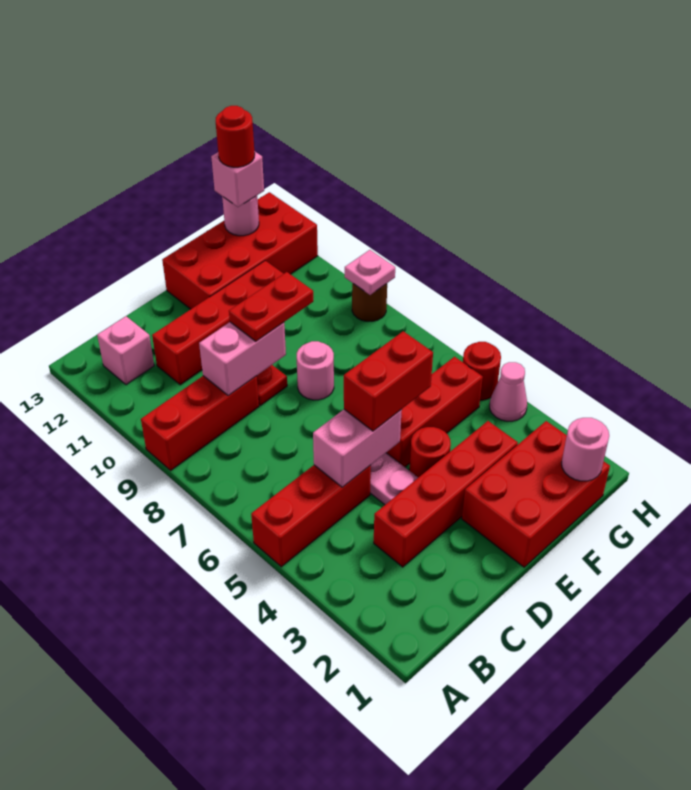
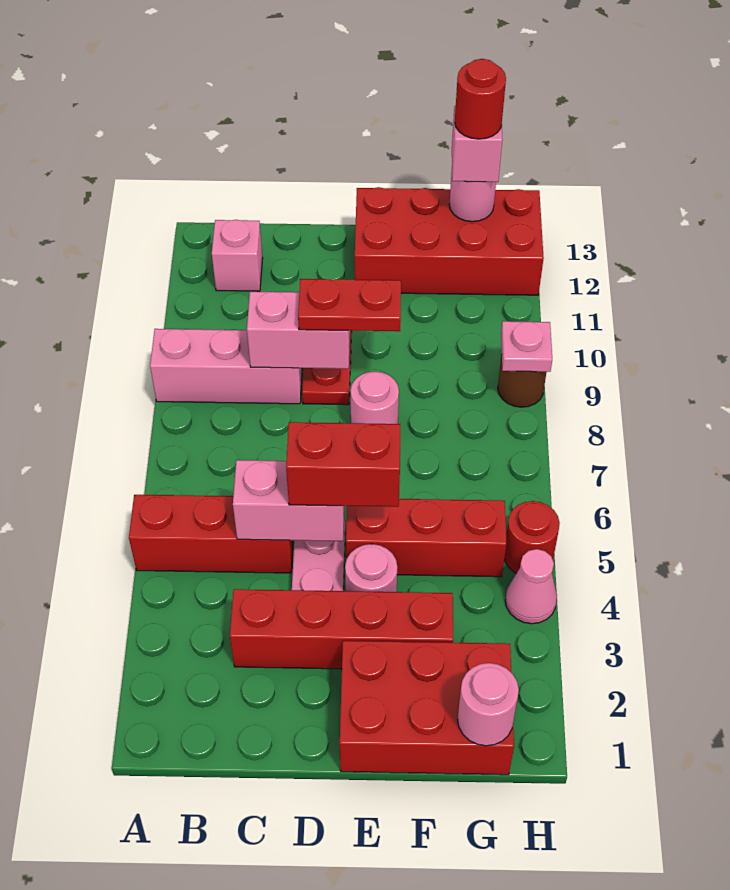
red brick A9:C9 level 1 -> pink brick A9:C9 level 1
red brick C11:F11 level 1 -> none
red round brick E4 level 1 -> pink round brick E4 level 1

